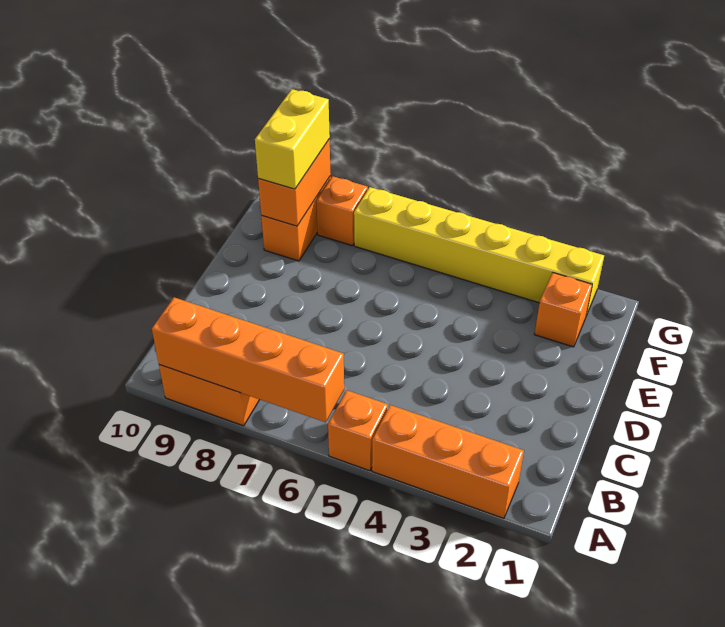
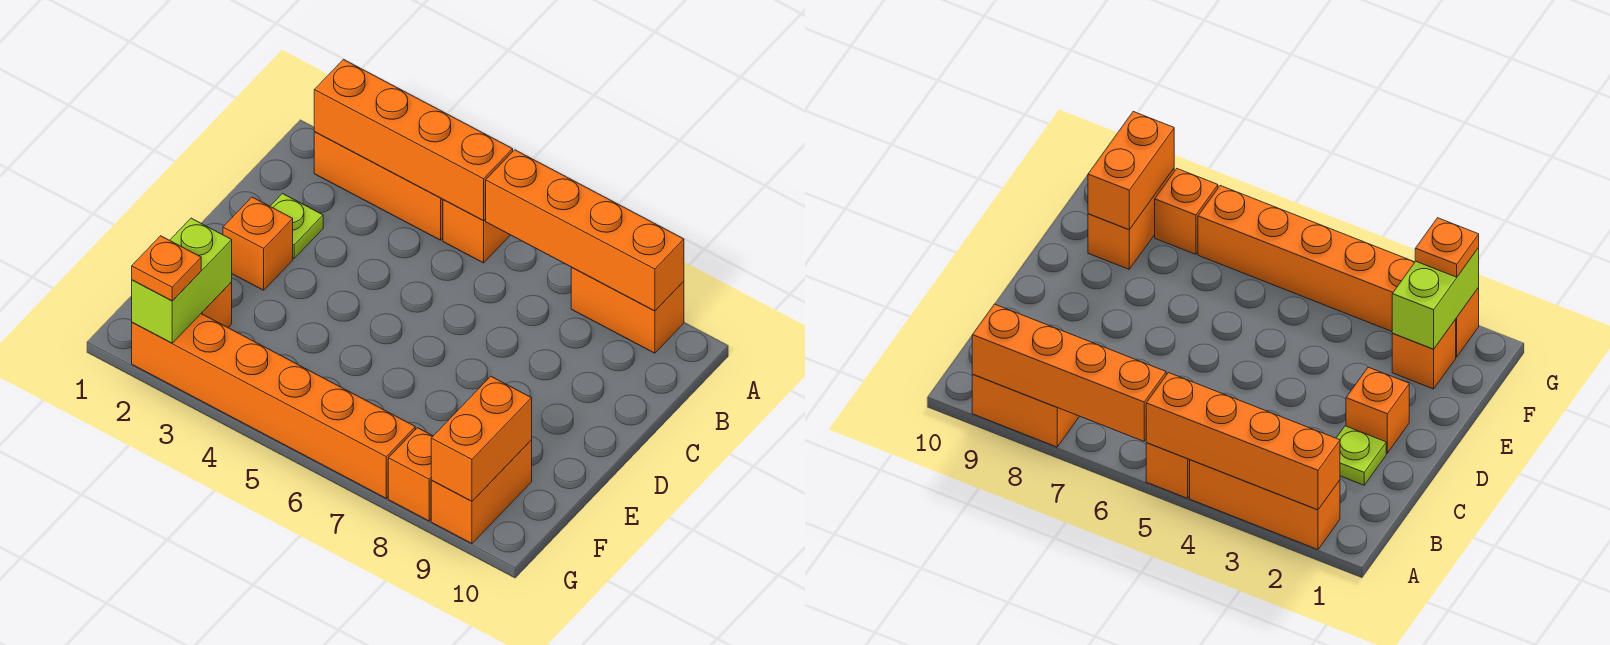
none -> orange brick A2:A5 level 2
none -> lime plate C2 level 1
none -> orange brick D2 level 1
none -> lime brick F2:G2 level 2
yellow brick F9:G9 level 3 -> none
yellow brick G2:G7 level 1 -> orange brick G2:G7 level 1
none -> orange plate G2 level 3

